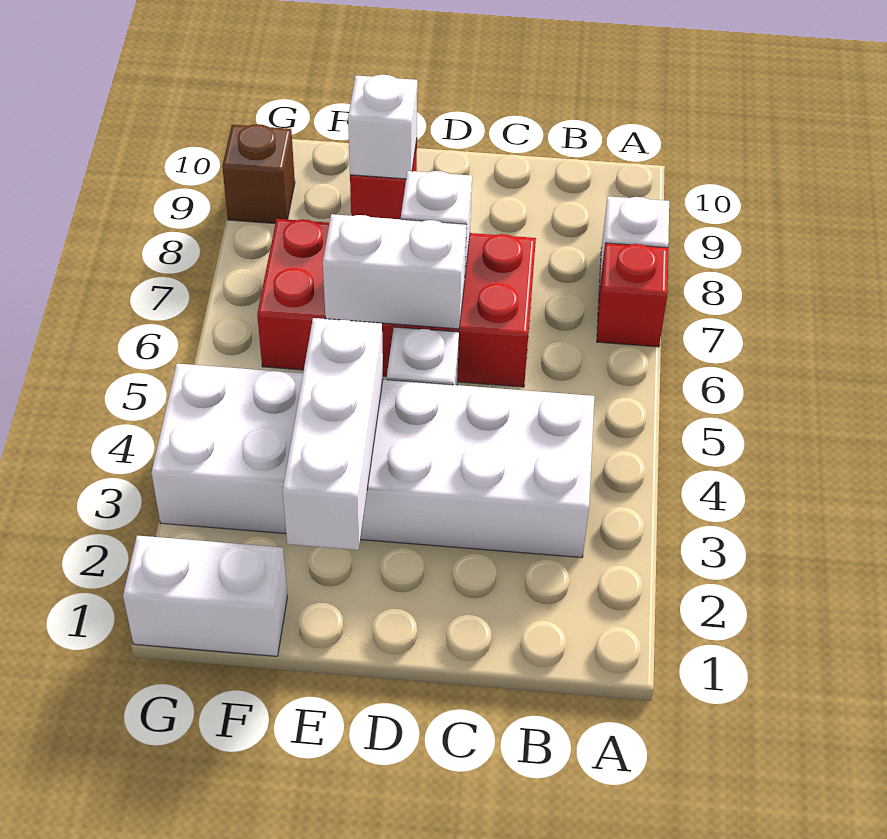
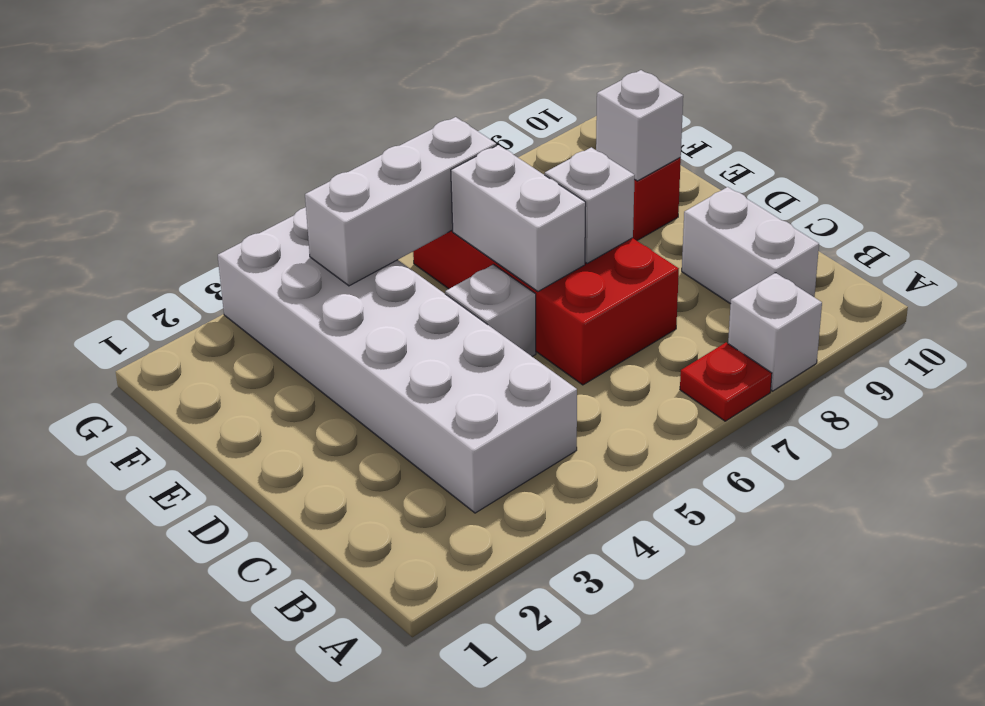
red brick A7 level 1 -> red plate A7 level 1
white brick E2:E4 level 2 -> white brick F4:F6 level 2
white brick F1:G1 level 1 -> white brick B9:C9 level 1
brown brick G9 level 1 -> none

